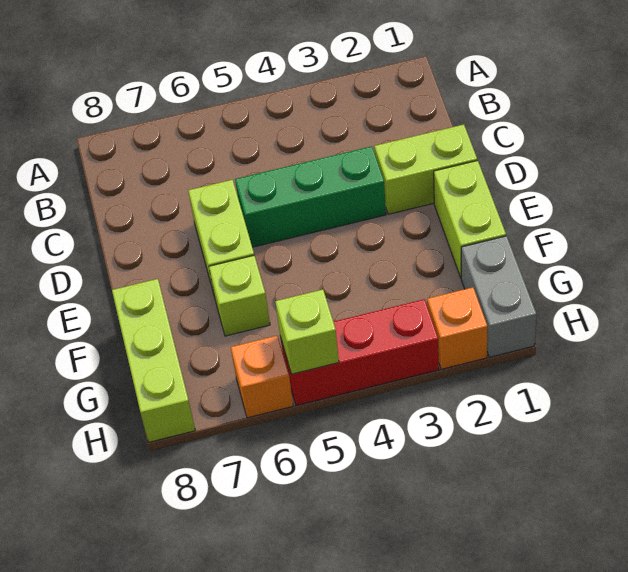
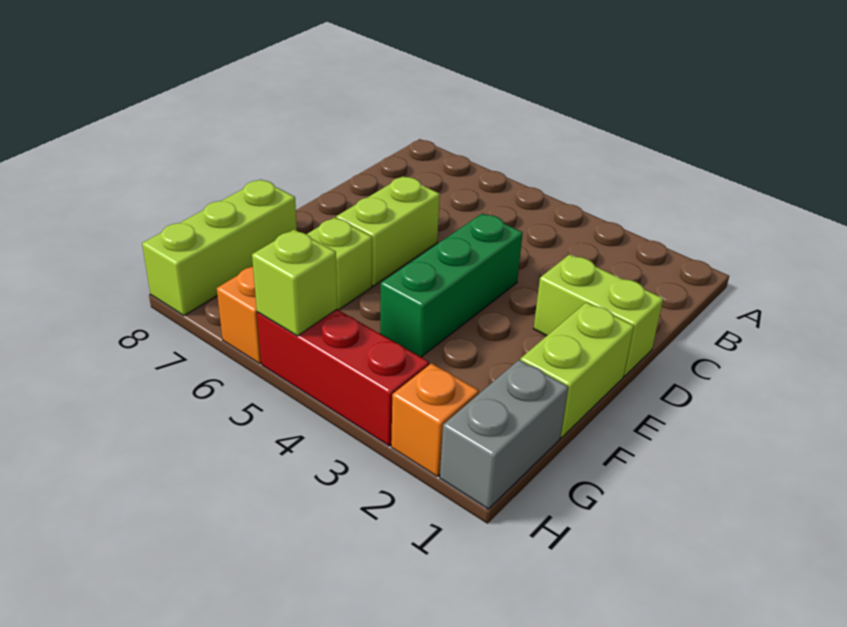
green brick D3:D5 level 1 -> green brick D4:F4 level 1

